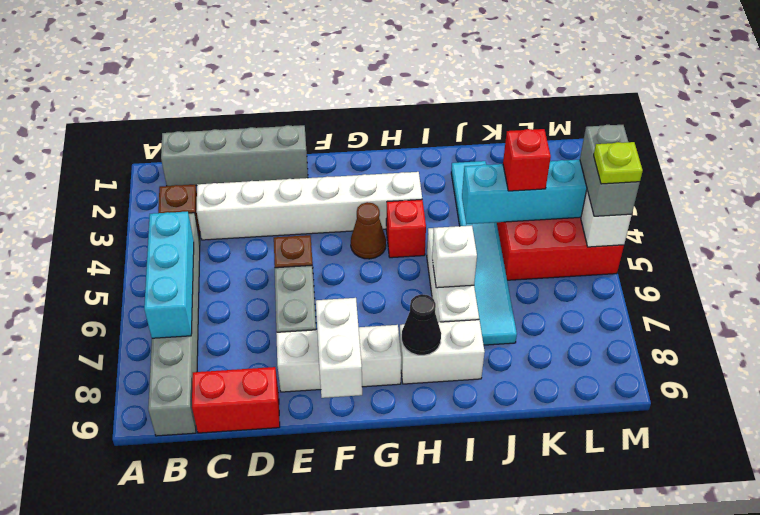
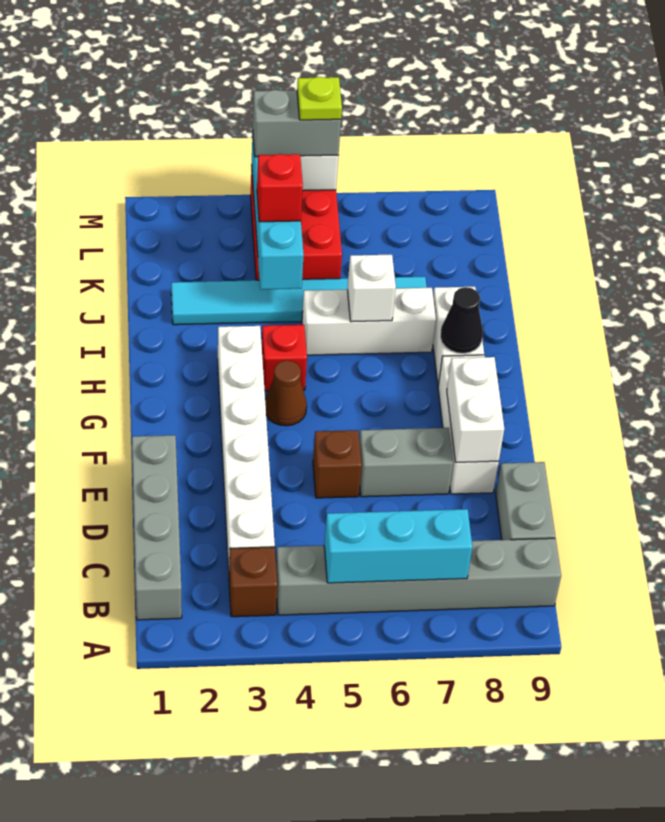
red brick C9:D9 level 1 -> grey brick C9:D9 level 1
white brick F8:F9 level 2 -> white brick E8:F8 level 2

